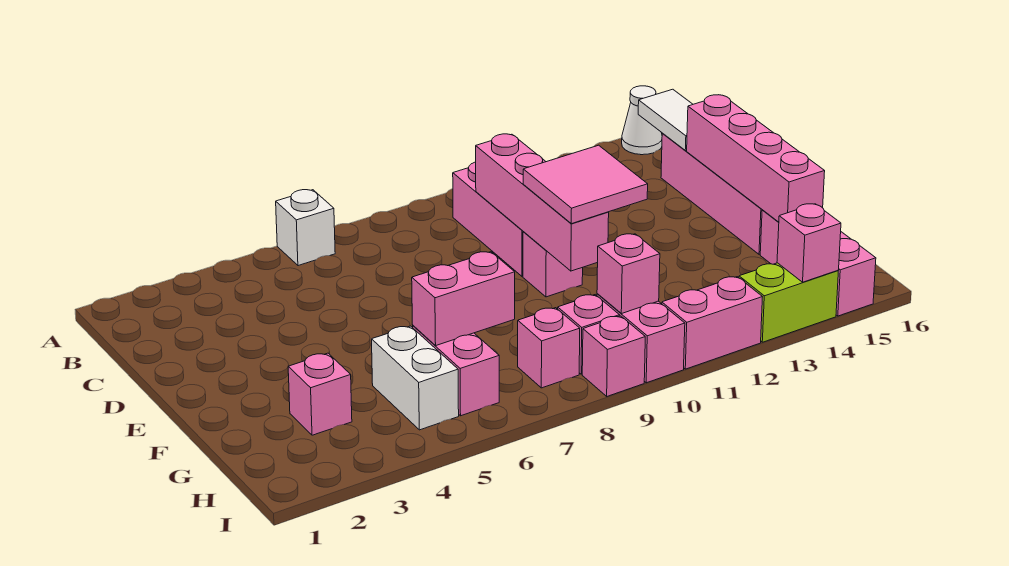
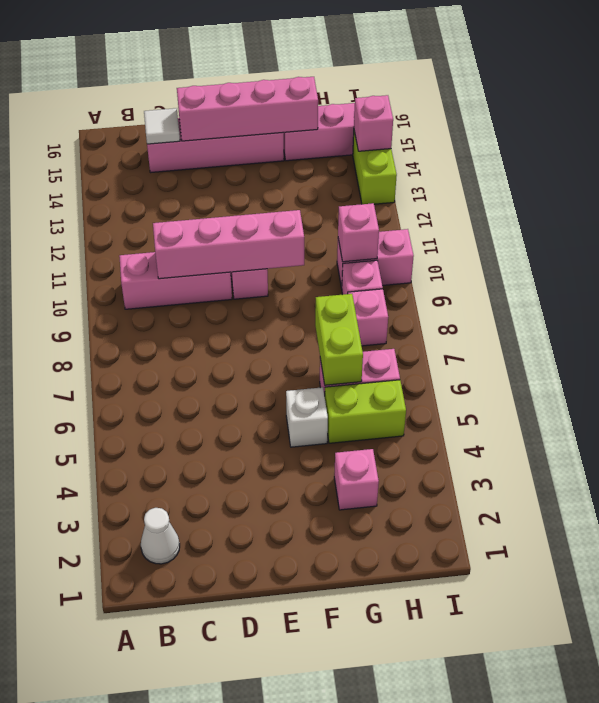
white brick A6 level 1 -> white brick F5 level 1
white cone A15 level 1 -> white cone B2 level 1
white tile B15:C15 level 2 -> white tile C15 level 2
pink tile E10:F11 level 3 -> none
white brick G5:H5 level 1 -> lime brick G5:H5 level 1
pink brick G6:G7 level 2 -> lime brick G6:G7 level 2
pink brick I9 level 1 -> none
pink brick I11:I12 level 1 -> none

